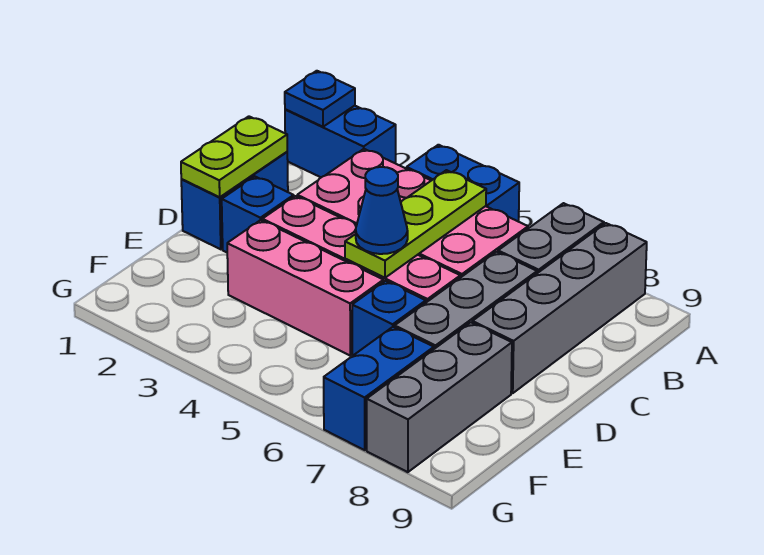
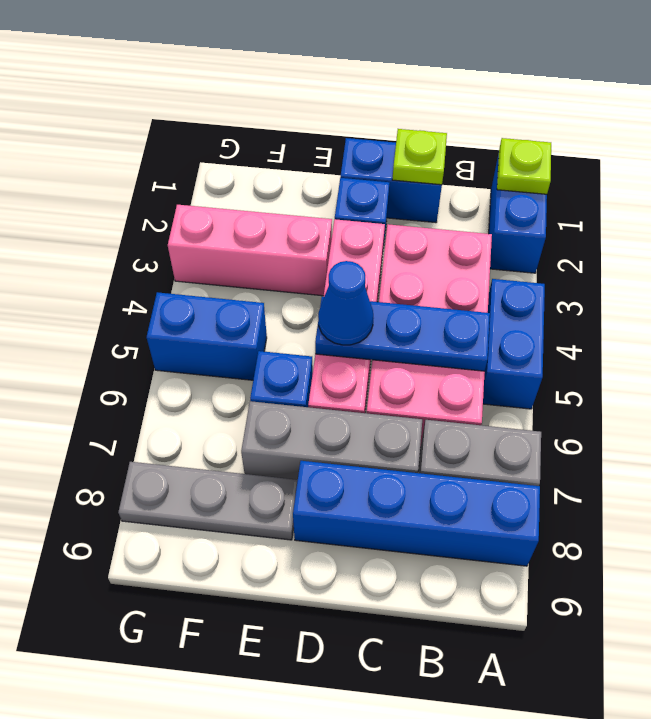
blue plate A1 level 2 -> lime plate A1 level 2
grey brick A8:D8 level 1 -> blue brick A8:D8 level 1
lime plate B5:D5 level 2 -> blue plate B5:D5 level 2
lime plate C1:D1 level 2 -> lime plate C1 level 2
pink brick E3:E5 level 1 -> pink brick E3:G3 level 1
grey brick E8:G8 level 1 -> grey plate E8:G8 level 1
blue brick F7:G7 level 1 -> blue brick F5:G5 level 1

